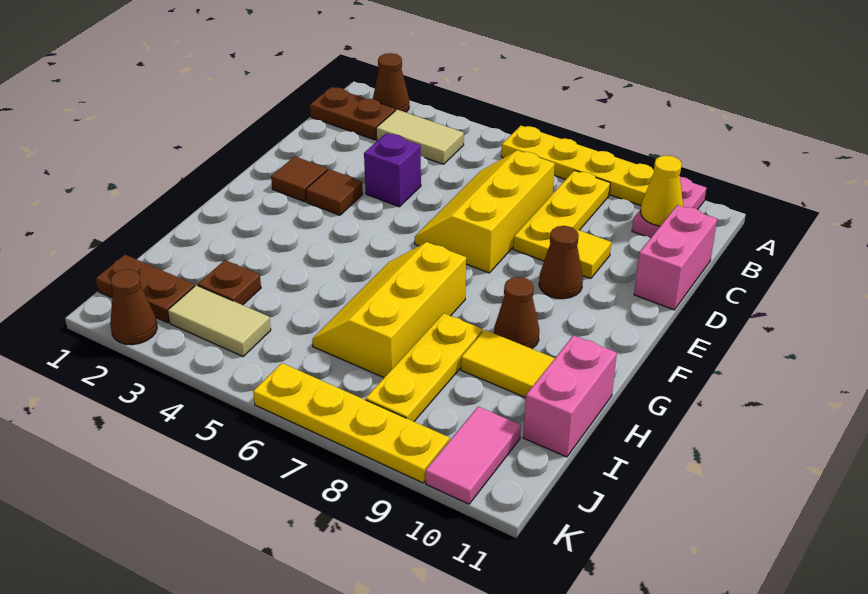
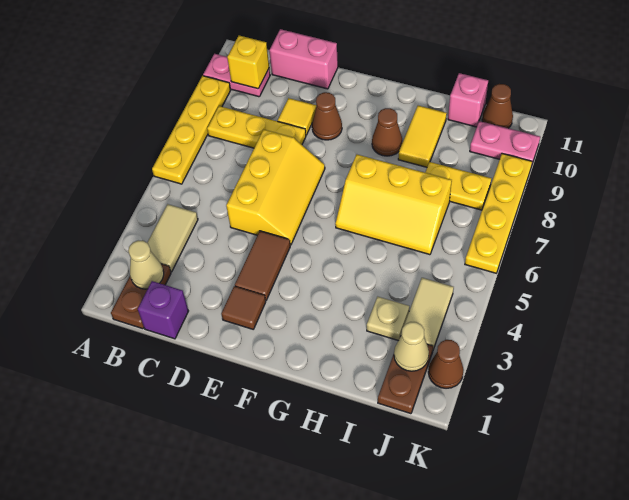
brown cone A2 level 1 -> brown cone J11 level 1
none -> tan cone B2 level 2
yellow cone B10 level 2 -> yellow brick B10 level 2
yellow slope C6:E7 level 1 top 7 -> yellow slope D5:E7 level 1 top D
purple brick D4 level 1 -> purple brick C1 level 1
brown tile E3 level 1 -> brown tile E3:E4 level 1
yellow plate H8:J8 level 1 -> yellow plate I8:J8 level 1
pink brick H11:I11 level 1 -> pink brick I11 level 1
brown plate I3 level 1 -> tan plate I3 level 1
none -> tan cone J2 level 2
pink tile J10:K10 level 1 -> pink plate J10:K10 level 1

